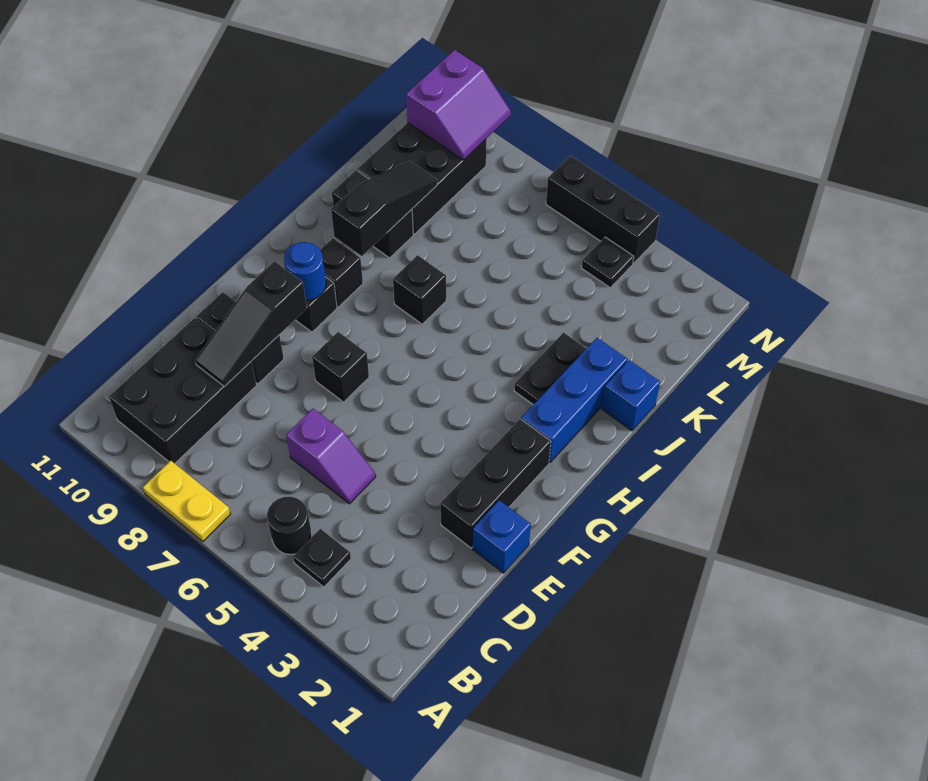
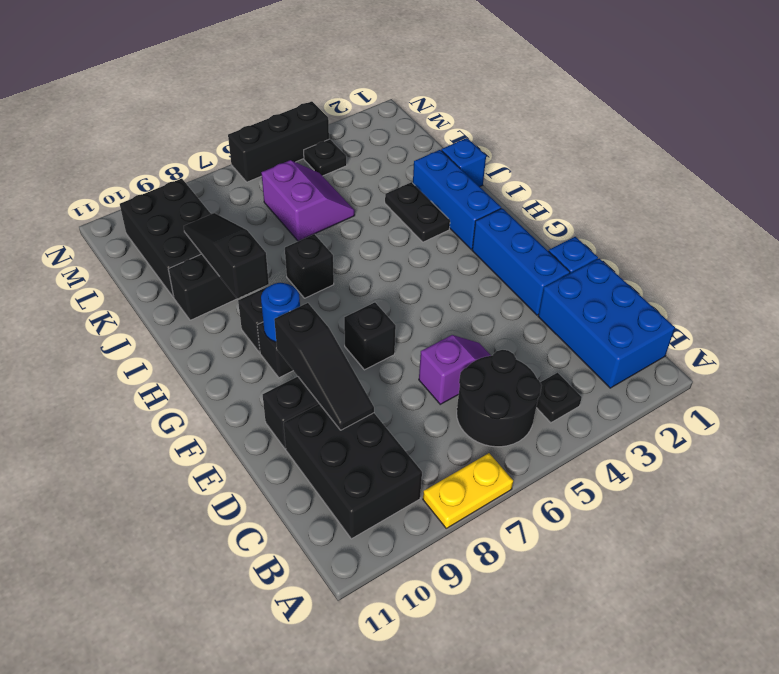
none -> blue brick B1:D2 level 1
black round brick B5 level 1 -> black round brick B5:C6 level 1
black brick E2:G2 level 1 -> blue brick E2:G2 level 1
purple slope M9:N10 level 2 top 10 -> purple slope K5:L6 level 1 top 6

